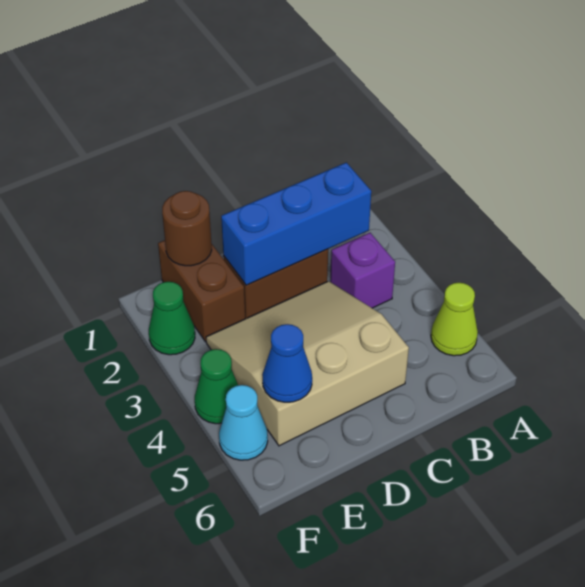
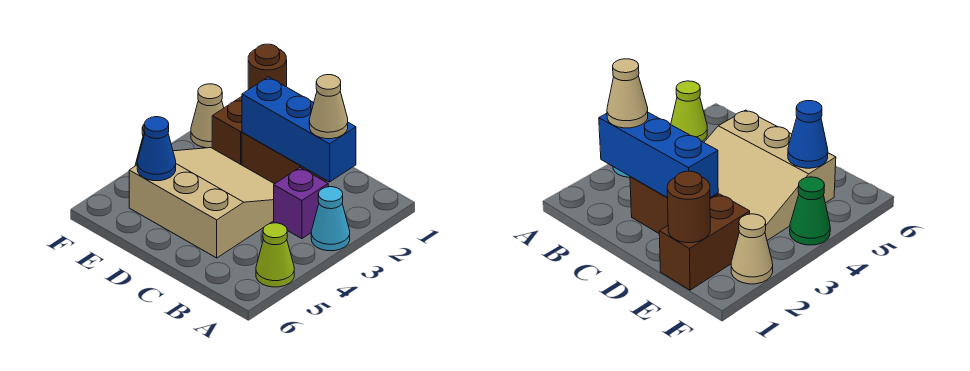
none -> tan cone B2 level 3
green cone F2 level 1 -> tan cone F2 level 1
cyan cone F5 level 1 -> cyan cone A3 level 1

